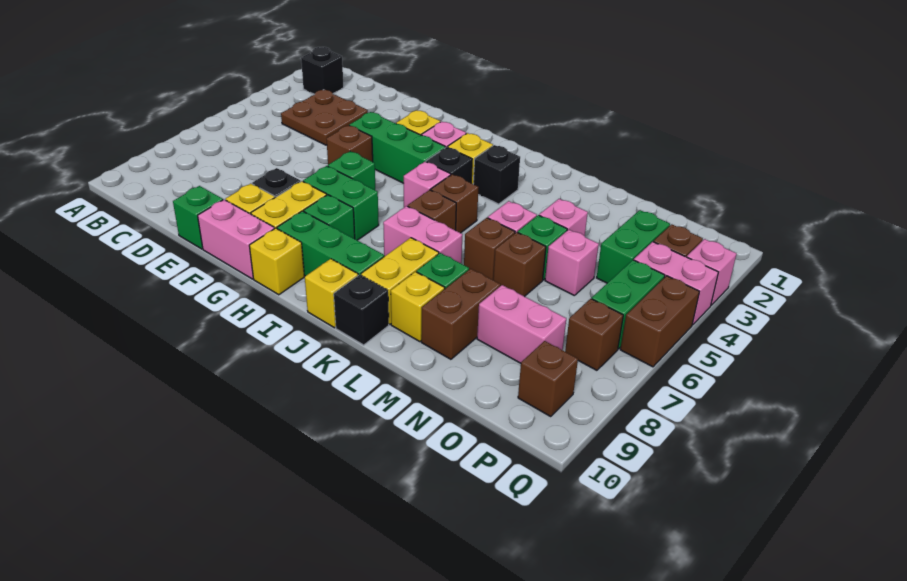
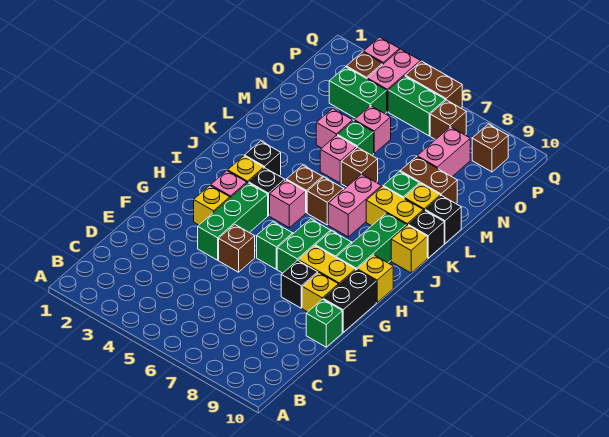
black brick B2 level 1 -> black brick L10 level 1
brown plate C3:D4 level 1 -> none
pink brick F10:G10 level 1 -> black brick F10:G10 level 1
brown brick M6 level 1 -> none

